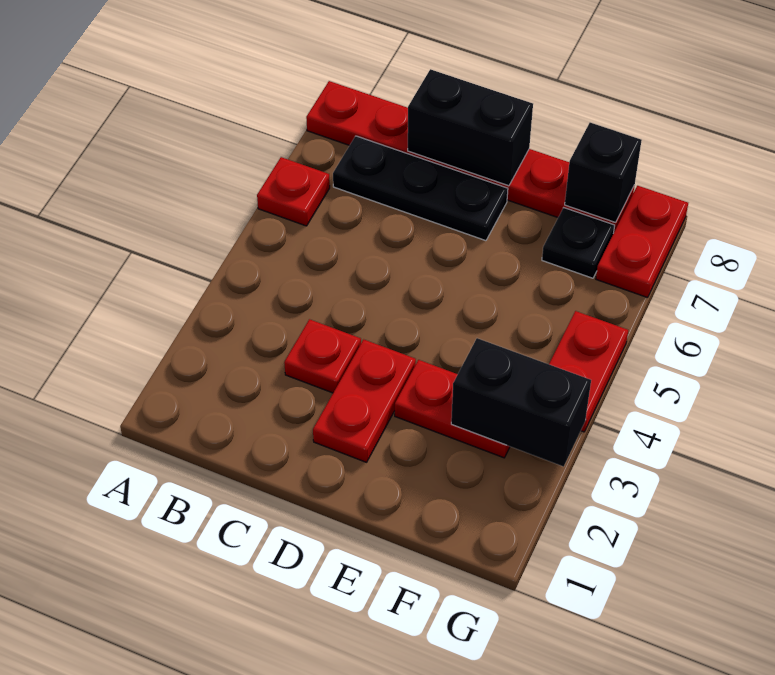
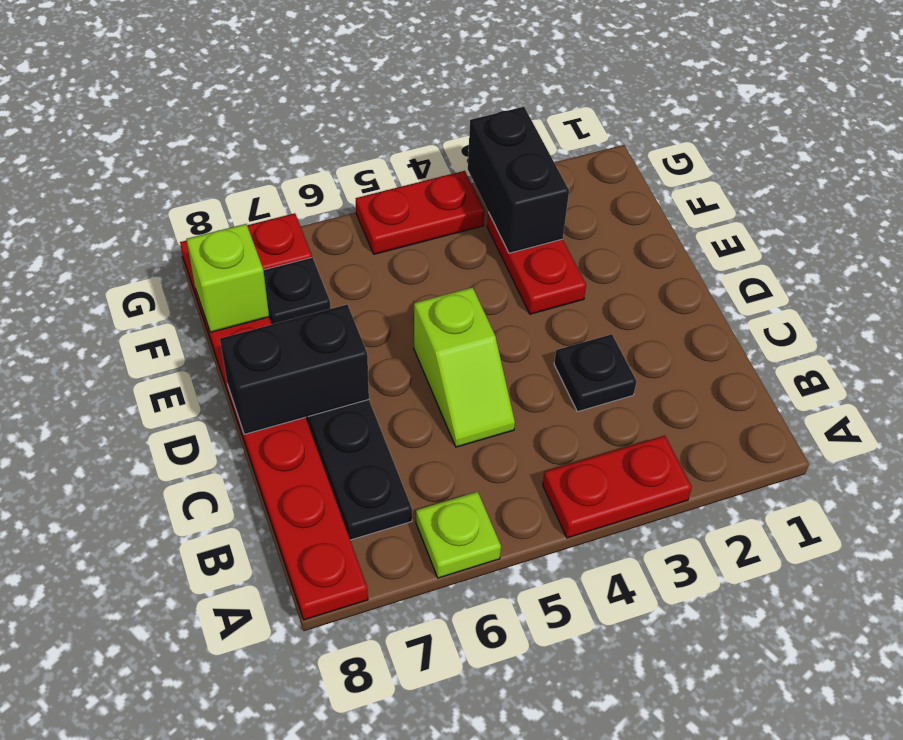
red plate A6 level 1 -> lime plate A6 level 1
red plate C3 level 1 -> black plate C3 level 1
none -> lime slope C5:D5 level 1 top D
black brick C8:D8 level 2 -> black brick D7:D8 level 2
red plate D2:D3 level 1 -> red plate A3:A4 level 1
black brick F8 level 2 -> lime brick F8 level 2

